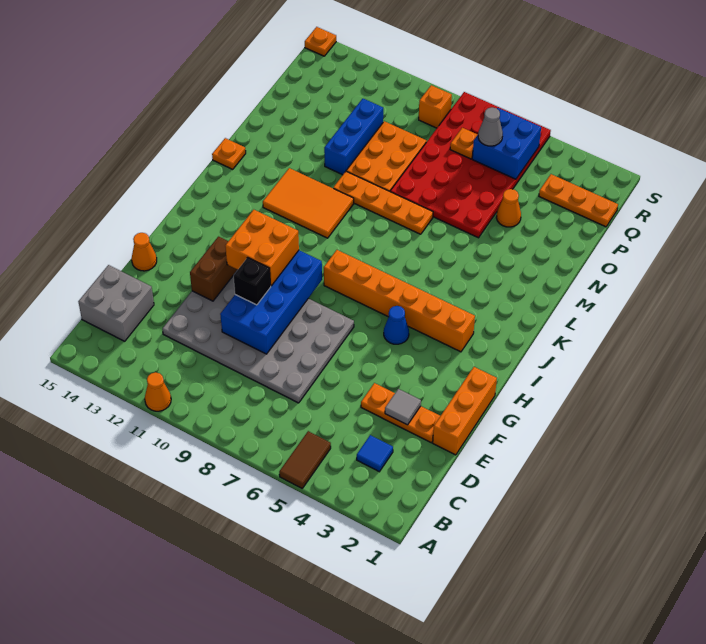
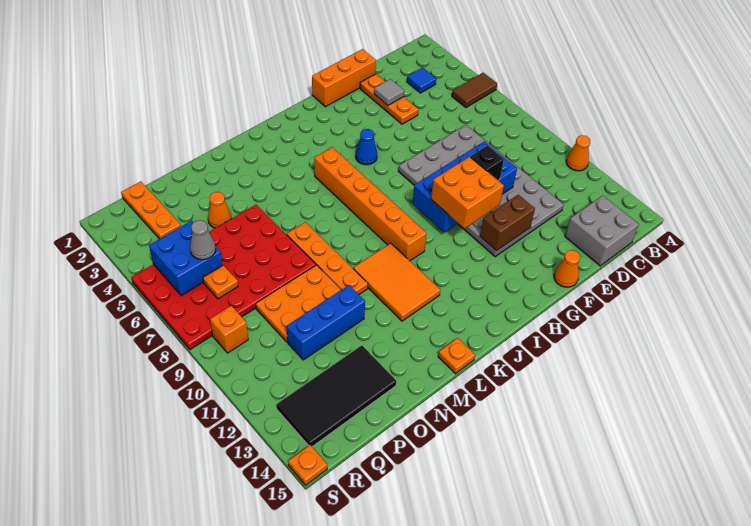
orange brick I3:I8 level 1 -> orange brick J5:J10 level 1
none -> black tile O13:R14 level 1

